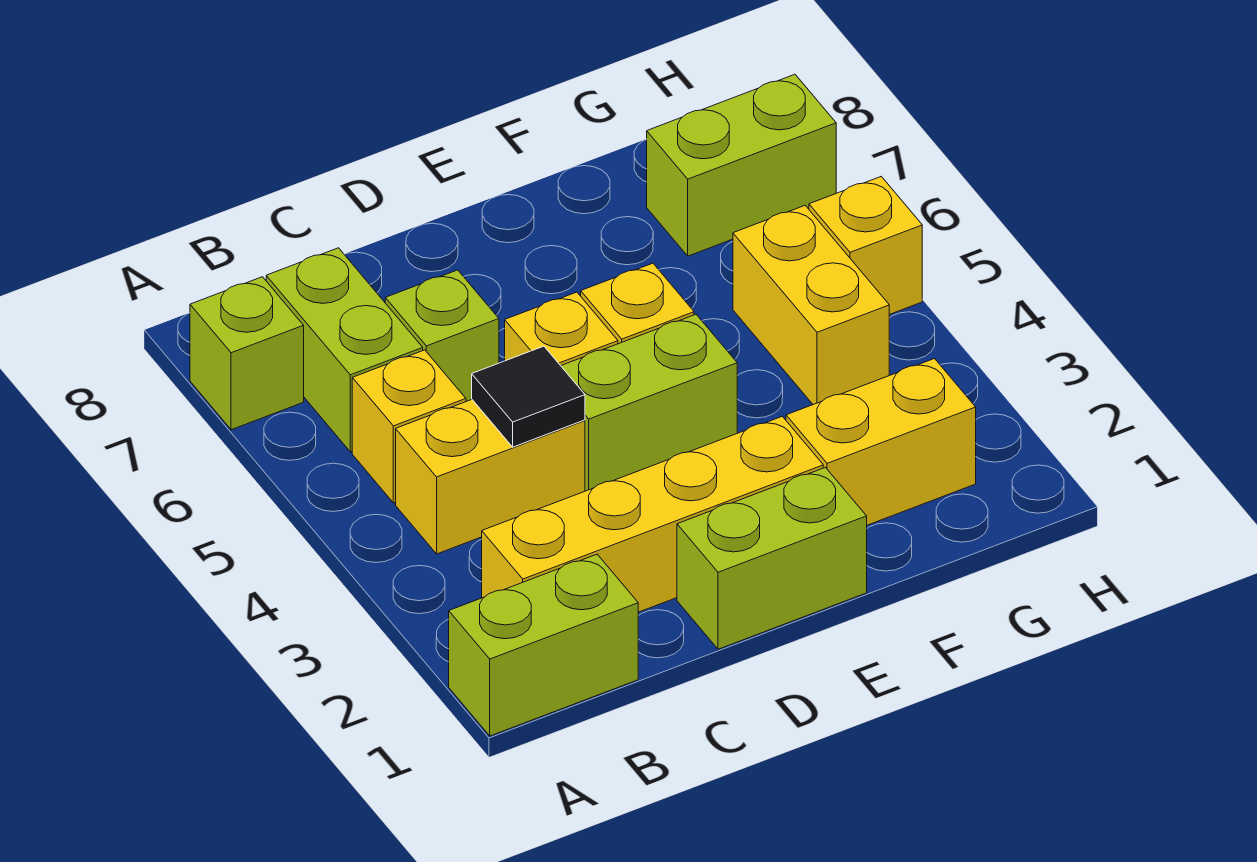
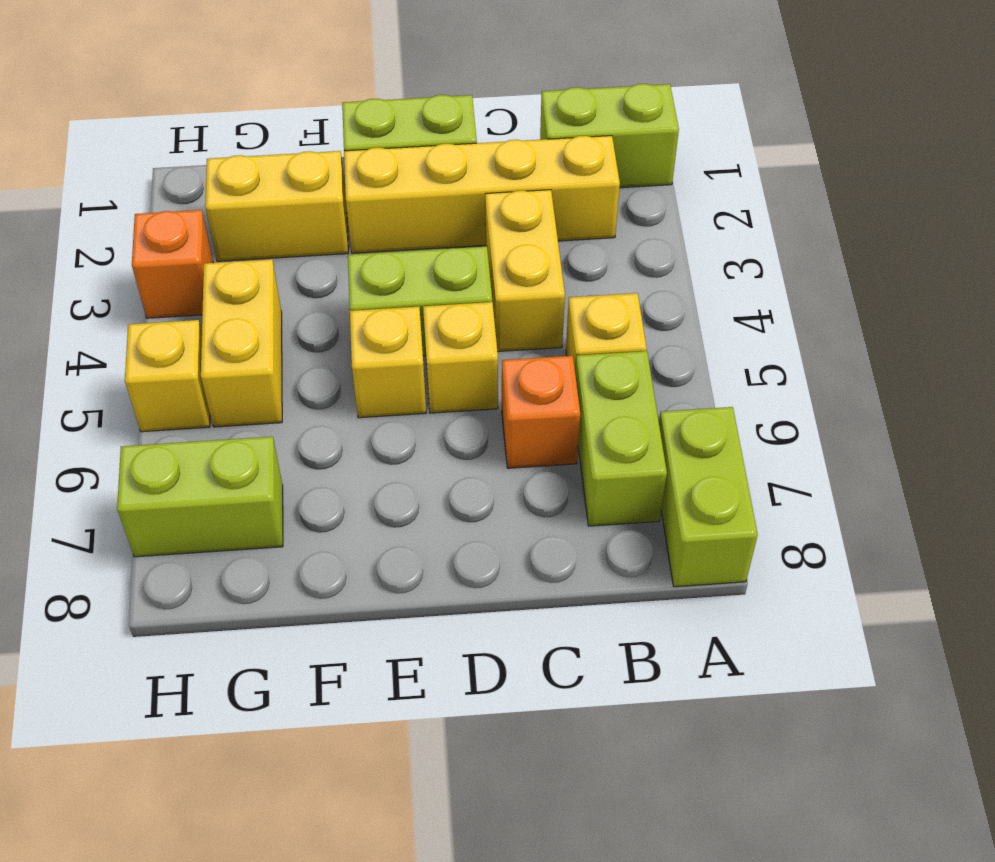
lime brick A7 level 1 -> lime brick A7:A8 level 1
yellow brick B4:C4 level 1 -> yellow brick C3:C4 level 1
black tile C4 level 2 -> none
lime brick C6 level 1 -> orange brick C6 level 1
none -> orange brick H3 level 1

